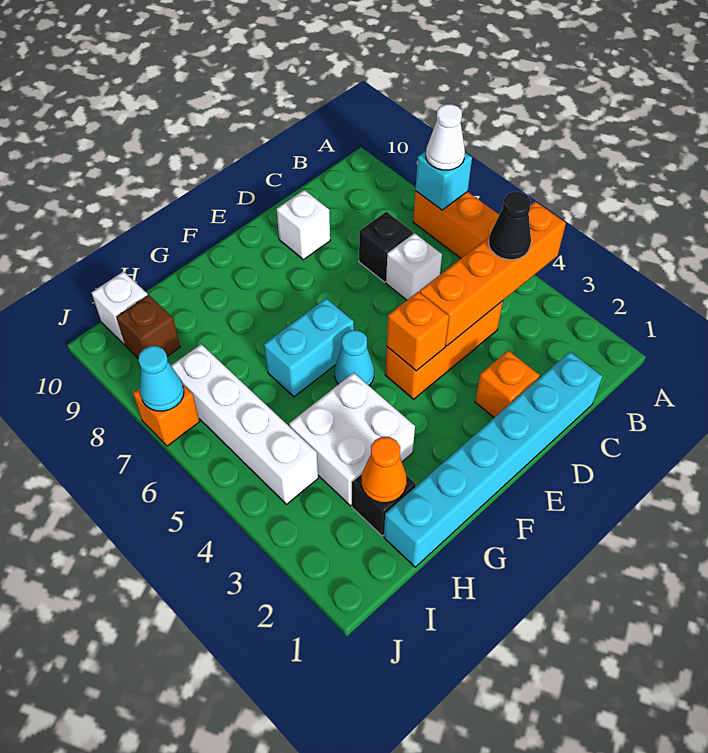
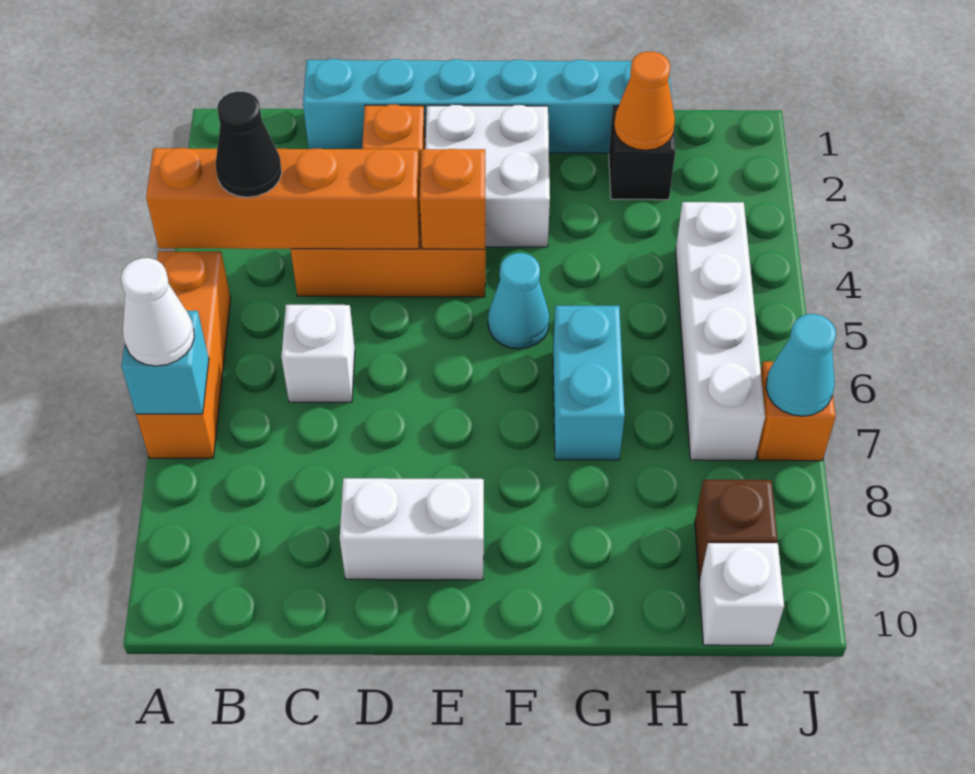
black brick C7 level 1 -> none
white brick D9 level 1 -> white brick D9:E9 level 1
cyan brick F6:G6 level 1 -> cyan brick G6:G7 level 1
white brick G3:H4 level 1 -> white brick E2:F3 level 1

